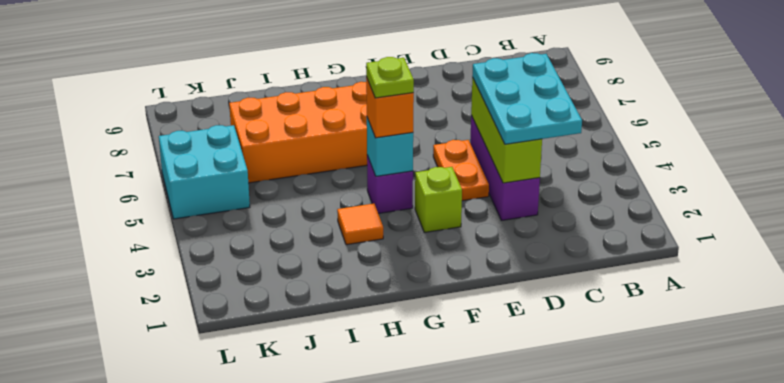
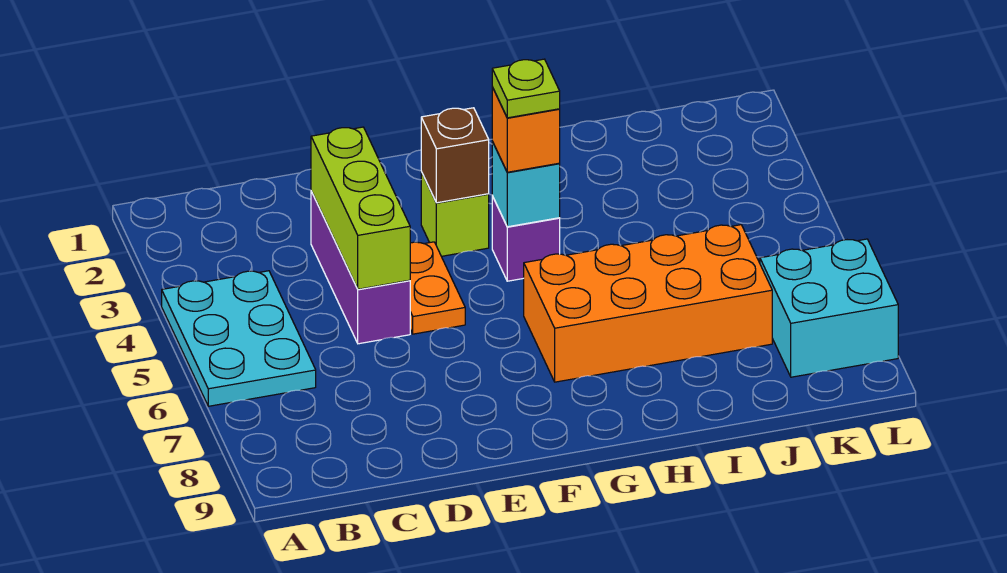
cyan plate C3:D5 level 3 -> cyan plate A4:B6 level 1
none -> brown brick F3 level 2
orange tile H3 level 1 -> none
cyan brick K5:L6 level 1 -> cyan brick K7:L8 level 1

